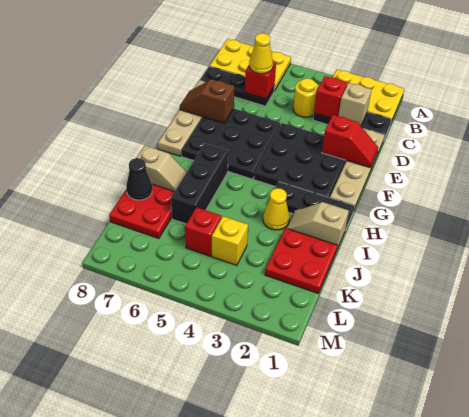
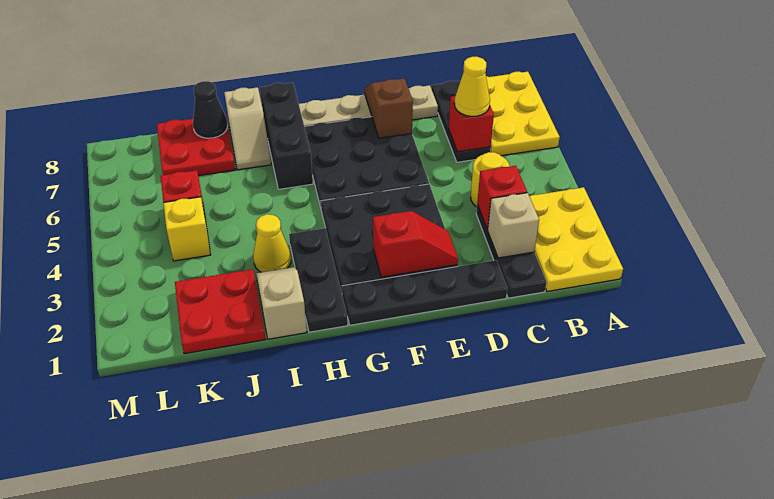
tan plate D1:G1 level 1 -> black plate D1:G1 level 1
red slope E1:E2 level 2 top 2 -> red slope E2:F2 level 2 top F
black brick H6:J6 level 1 -> black brick H6:H8 level 1

